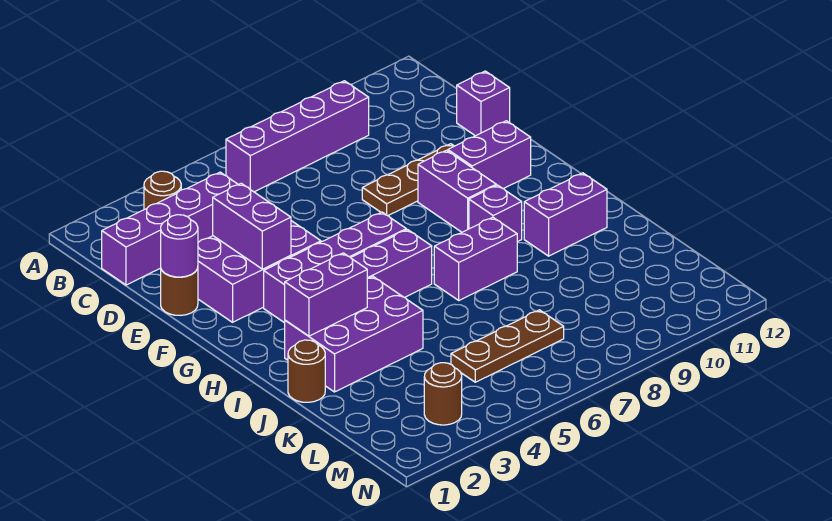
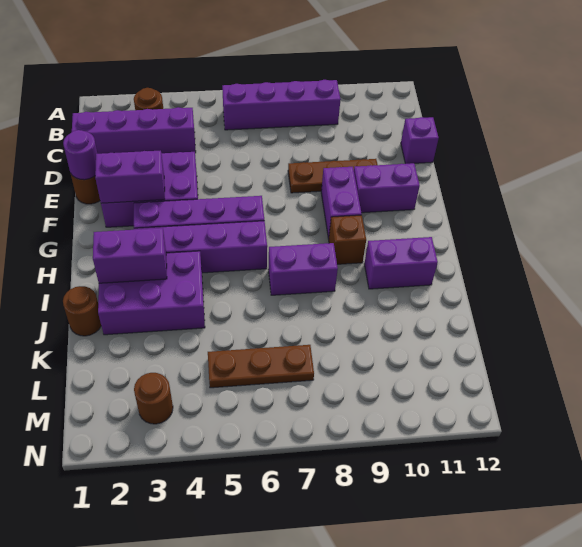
purple brick E3:F3 level 2 -> purple brick F2:F3 level 2
purple brick H9 level 1 -> brown brick H9 level 1

